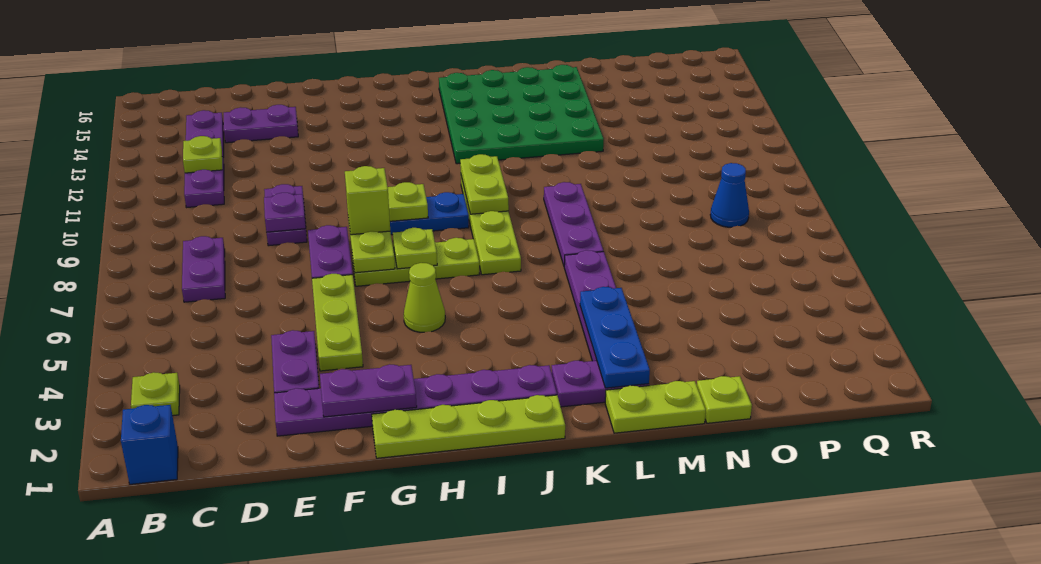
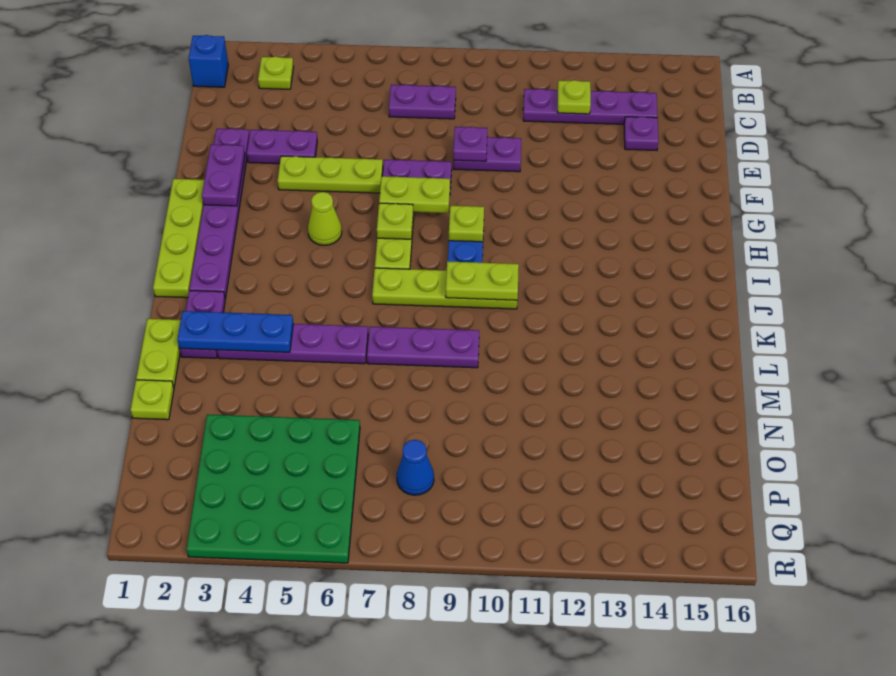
purple plate D14:E14 level 1 -> purple plate D14 level 1
lime brick G8 level 3 -> none
green plate J12:M15 level 1 -> green plate O3:R6 level 1

